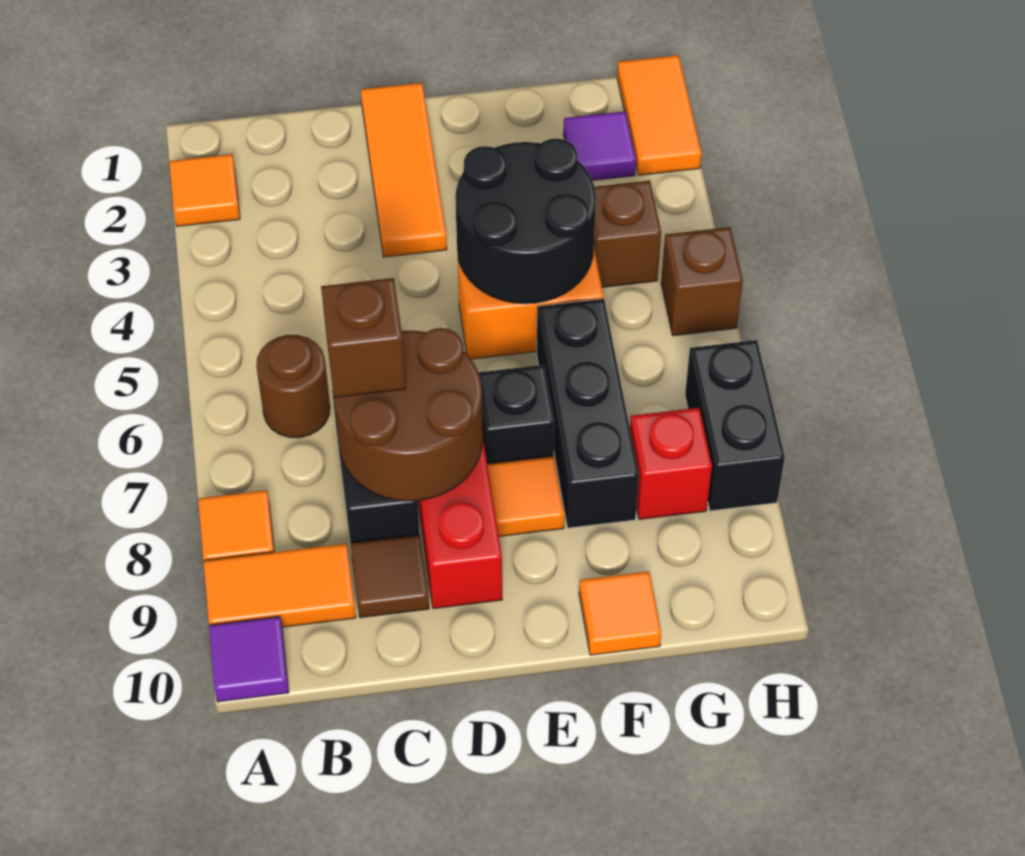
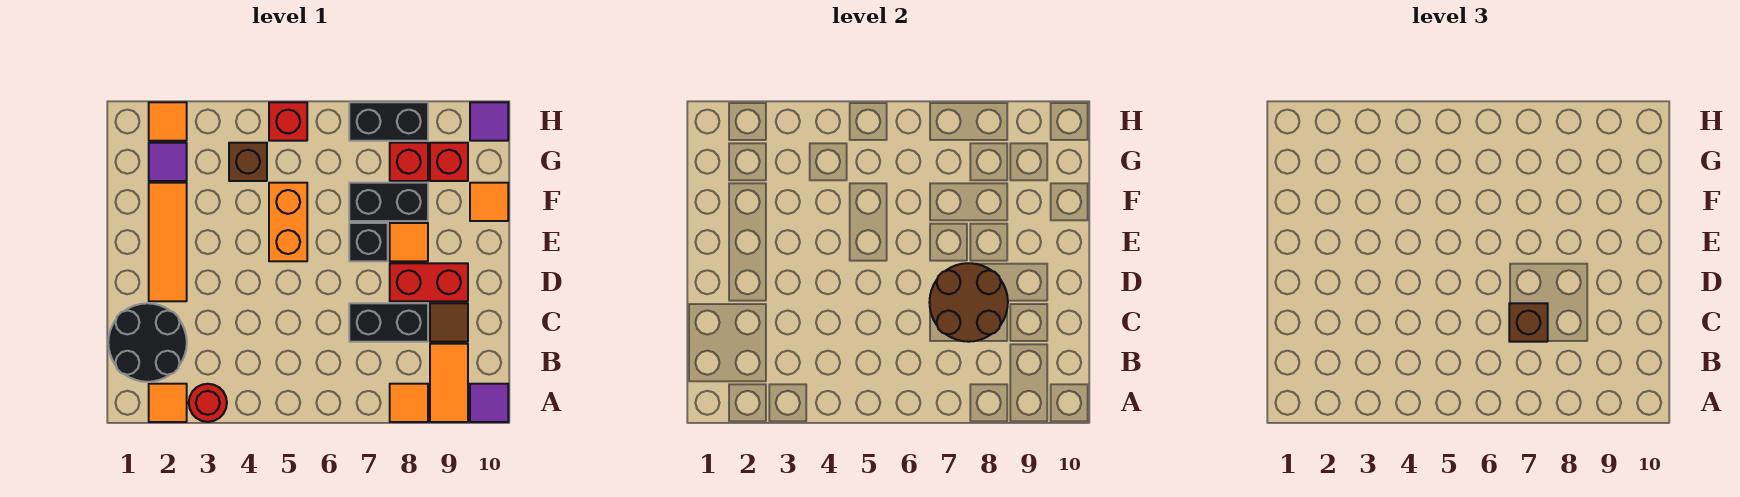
none -> red round brick A3 level 1
brown round brick B6 level 1 -> none
orange tile D1:D3 level 1 -> orange tile D2:F2 level 1
black round brick E4:F5 level 2 -> black round brick B1:C2 level 1
black brick F6:F8 level 1 -> black brick F7:F8 level 1
none -> red brick G9 level 1
orange tile H1:H2 level 1 -> orange tile H2 level 1
brown brick H5 level 1 -> red brick H5 level 1
none -> purple tile H10 level 1

